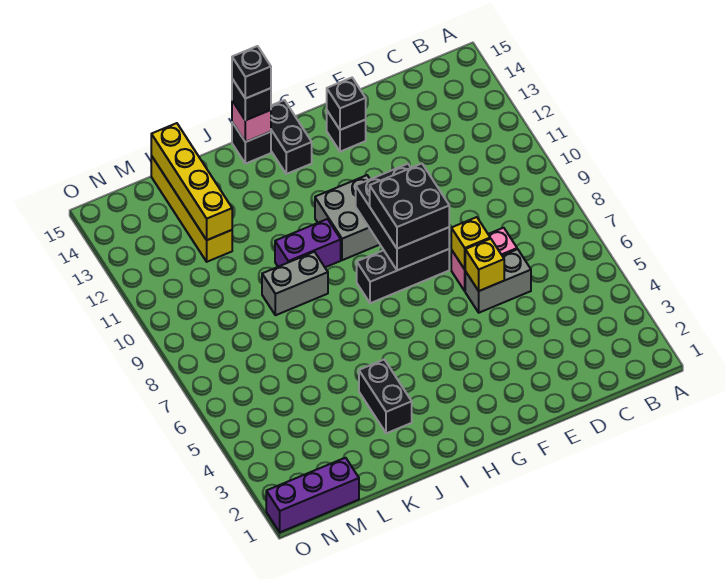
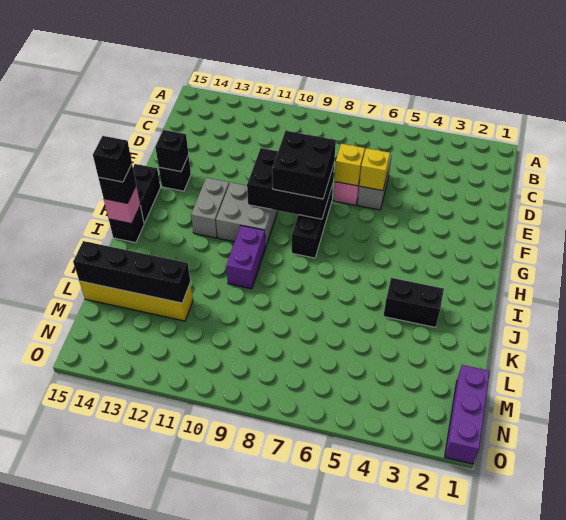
black brick H14:H15 level 1 -> black brick G15:H15 level 1
grey brick J9:K9 level 1 -> grey brick G12:H12 level 1
yellow brick L12:L15 level 2 -> black brick L12:L15 level 2

